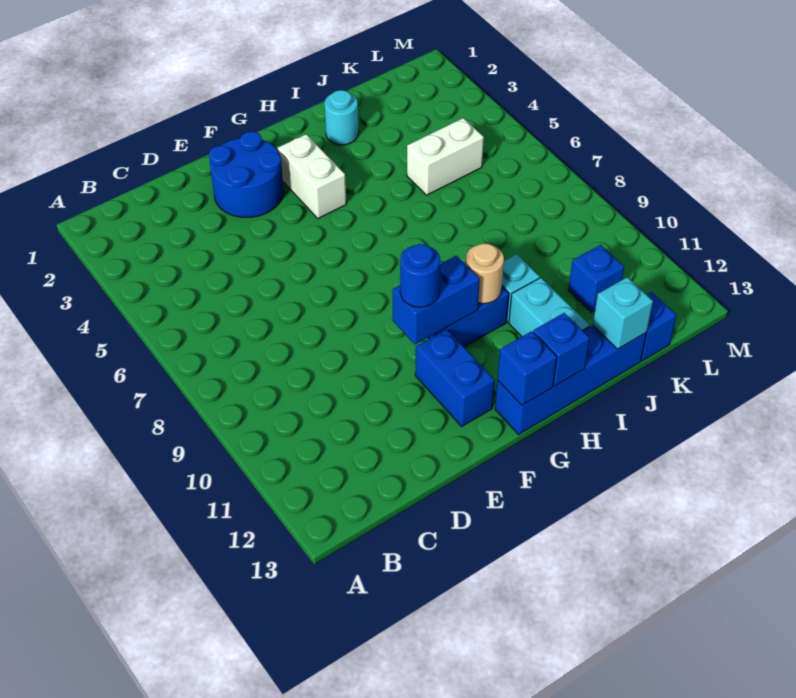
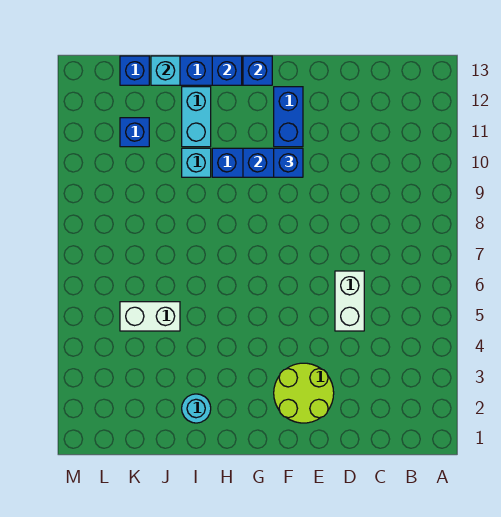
blue round brick E2:F3 level 1 -> lime round brick E2:F3 level 1
blue round brick F10 level 3 -> blue brick F10 level 3
white brick G3:G4 level 1 -> white brick D5:D6 level 1
tan round brick H10 level 2 -> none

